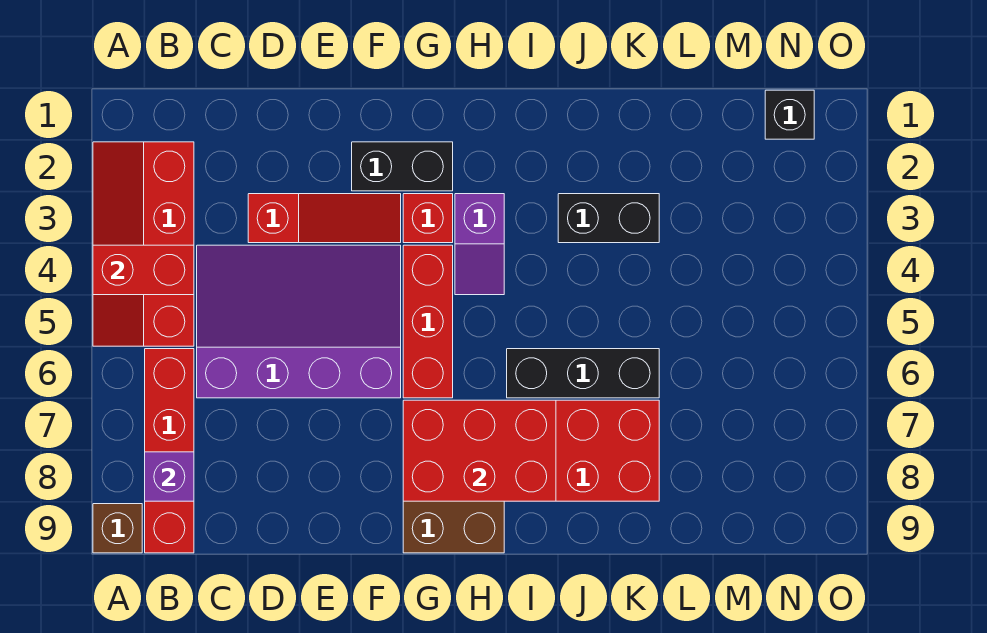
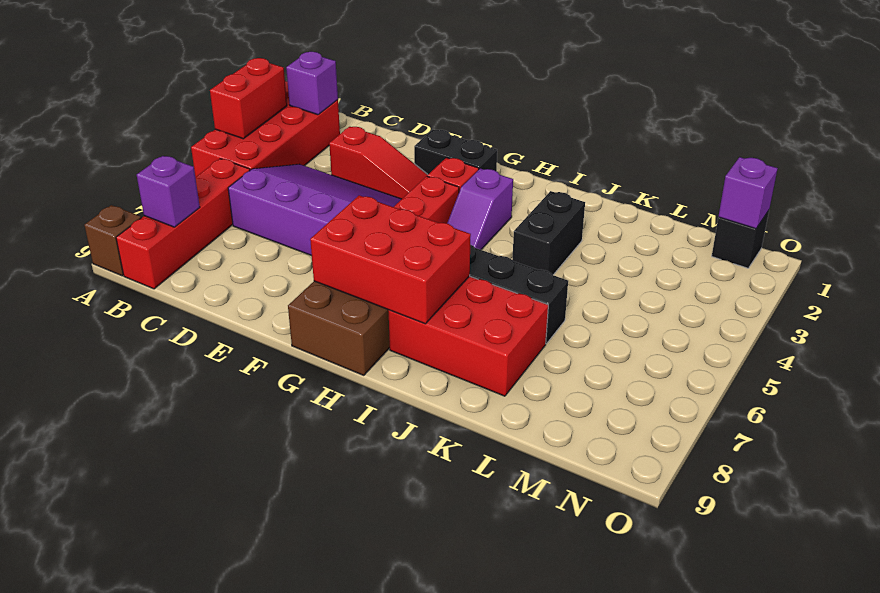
red slope A2:B5 level 1 top B -> red brick A2:B5 level 1
red brick A4:B4 level 2 -> red brick A3:A4 level 2
none -> purple brick B2 level 2
black brick J3:K3 level 1 -> black brick J3:J4 level 1
none -> purple brick N1 level 2

